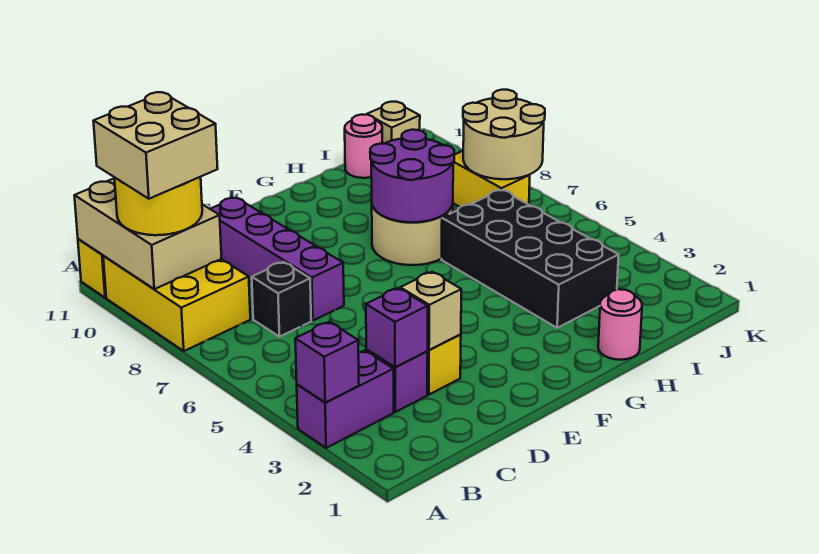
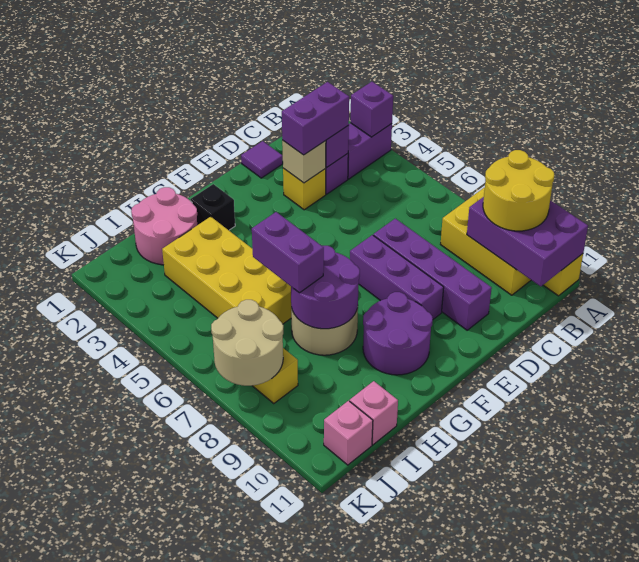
tan brick A9:B11 level 2 -> purple brick A9:B11 level 2
tan brick A9:B10 level 4 -> none
none -> purple brick C3:D3 level 3
black brick C7 level 1 -> black brick G2 level 1
none -> purple tile D1 level 1
none -> purple brick E7:E9 level 1
none -> purple round brick F9:G10 level 1
pink round brick H1 level 1 -> pink round brick H1:I2 level 1
black brick H3:I6 level 1 -> yellow brick H3:I6 level 1
none -> purple brick H6:H7 level 3
pink round brick I11 level 1 -> pink brick I11 level 1
tan brick J11 level 1 -> pink brick J11 level 1

